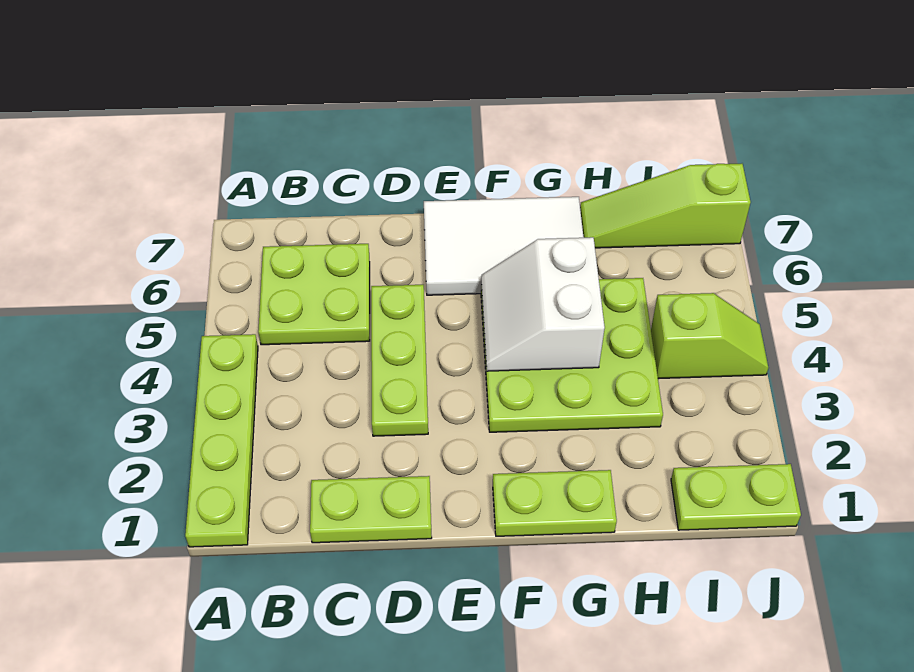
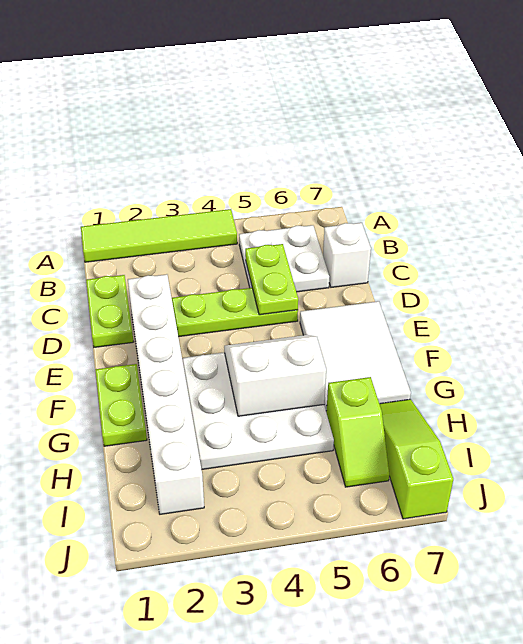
lime plate A1:A4 level 1 -> lime tile A1:A4 level 1
lime plate B5:C6 level 1 -> white plate B5:C6 level 1
none -> white brick C7 level 1
none -> white brick D2:I2 level 1
lime plate F3:H5 level 1 -> white plate F3:H5 level 1
lime plate I1:J1 level 1 -> lime plate C5:D5 level 2
lime slope I4:J4 level 1 top I -> lime slope H6:I6 level 1 top H

